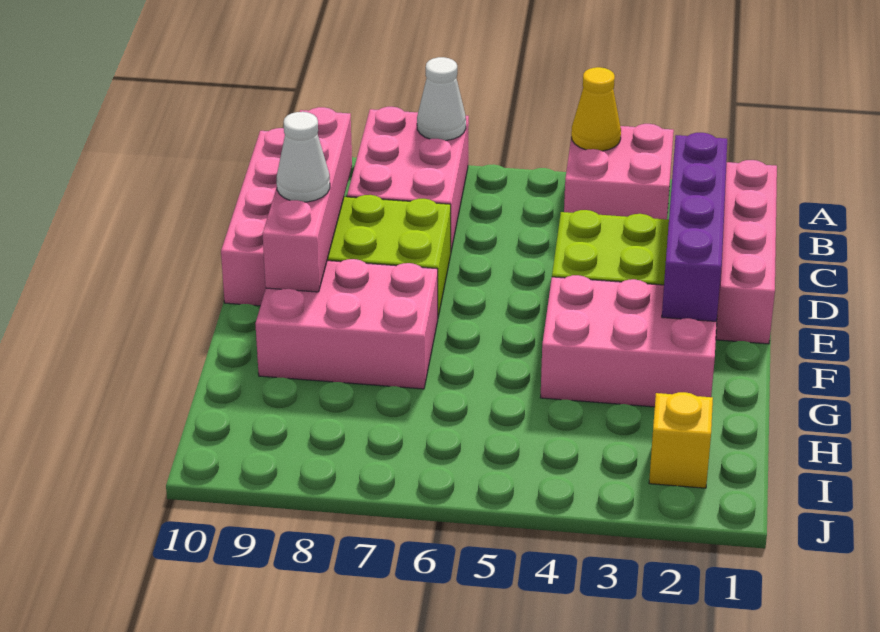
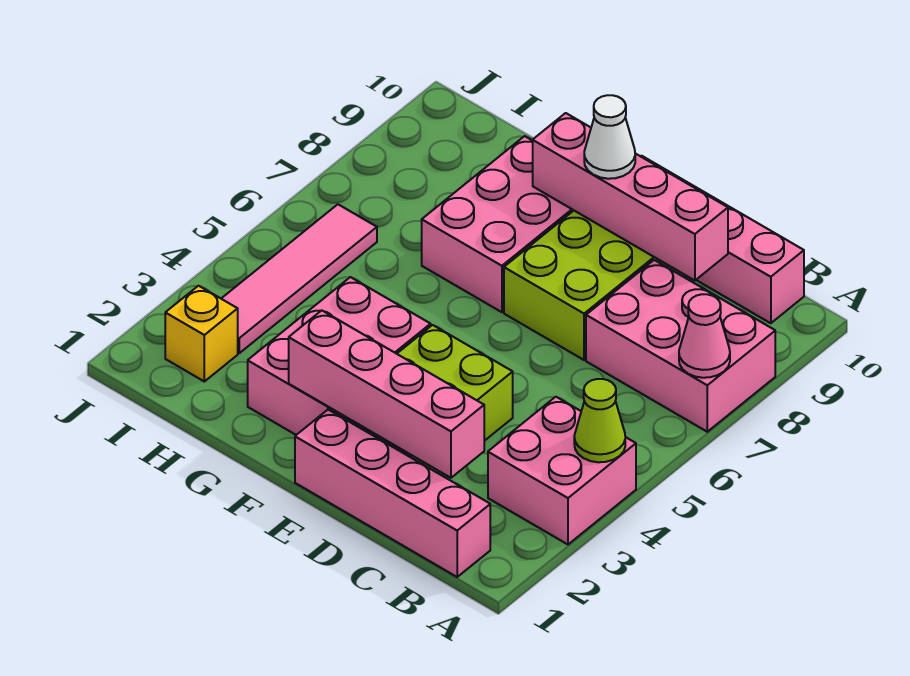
yellow cone A4 level 2 -> lime cone A4 level 2
white cone A7 level 2 -> pink cone A7 level 2
purple brick C2:F2 level 2 -> pink brick C2:F2 level 2
none -> pink tile I3:I6 level 1

